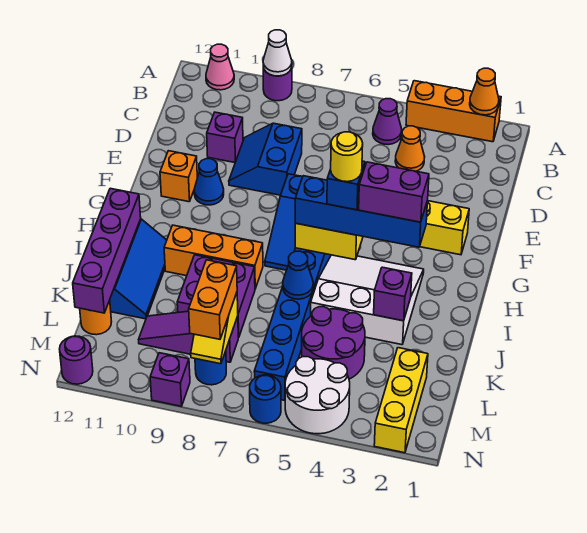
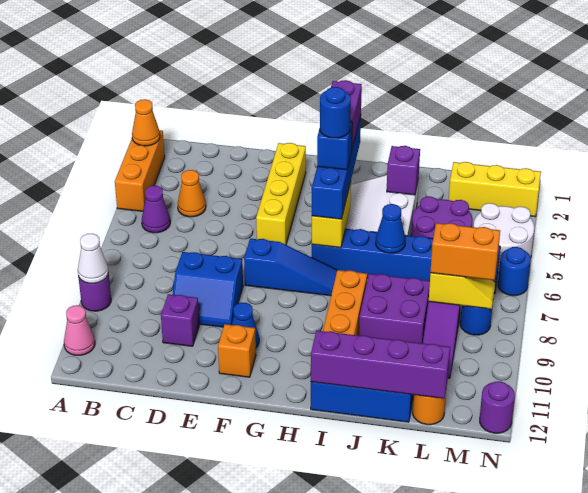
yellow round brick H5 level 5 -> blue round brick H5 level 5
purple brick N9 level 1 -> none

